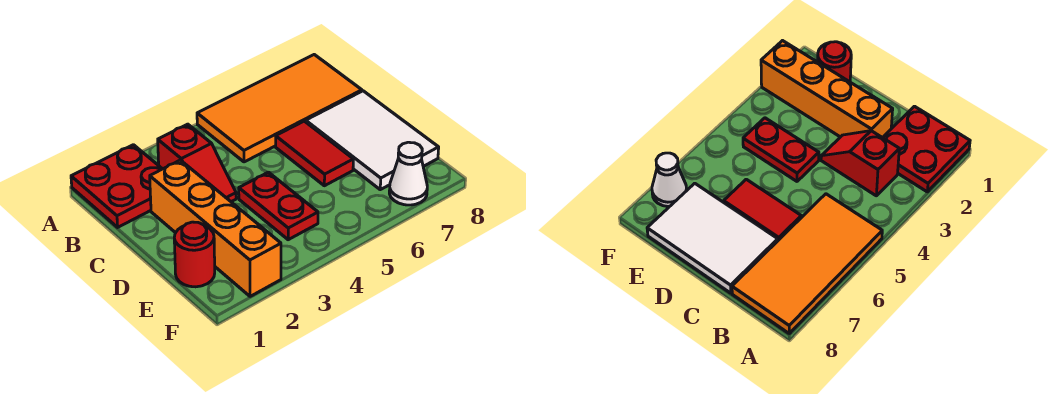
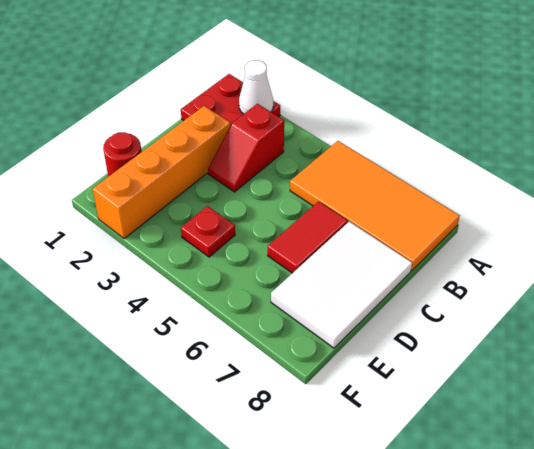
red plate D4:E4 level 1 -> red plate E4 level 1
white cone F7 level 1 -> white cone A2 level 2

